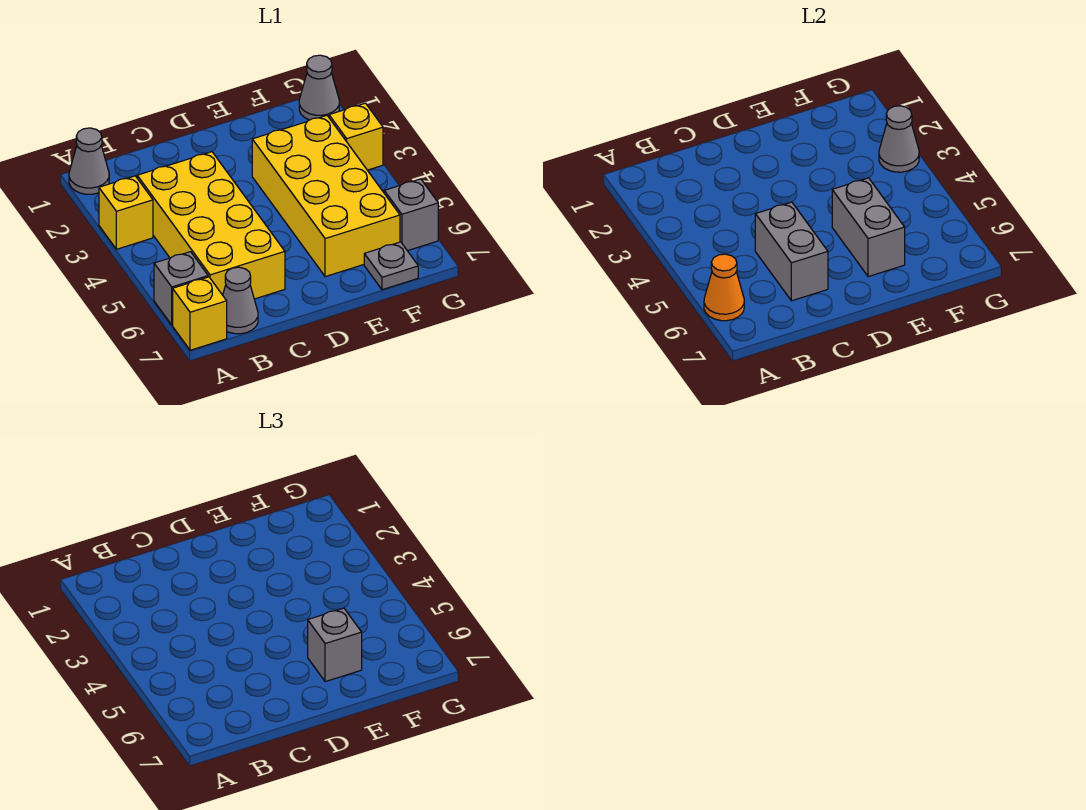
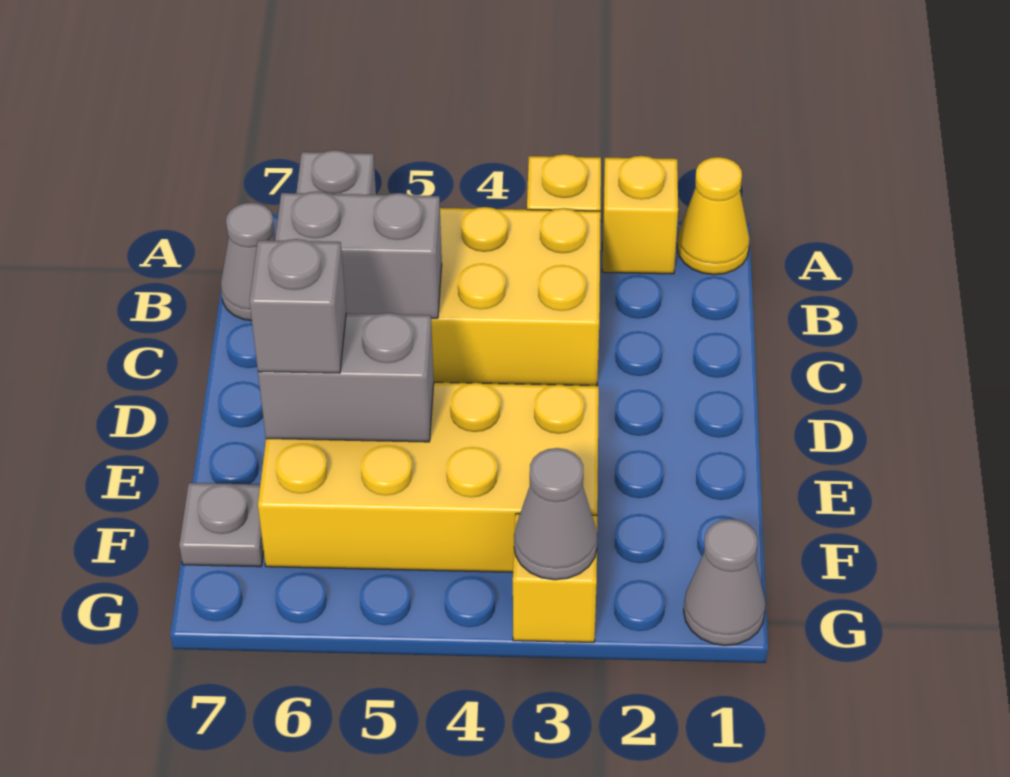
grey cone A1 level 1 -> yellow cone A1 level 1
orange cone A6 level 2 -> none
yellow brick A7 level 1 -> yellow brick A2 level 1
grey brick G6 level 1 -> none

